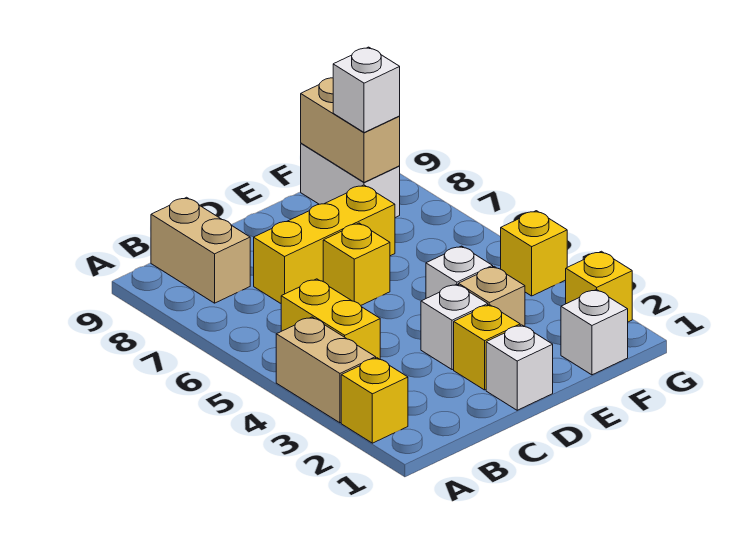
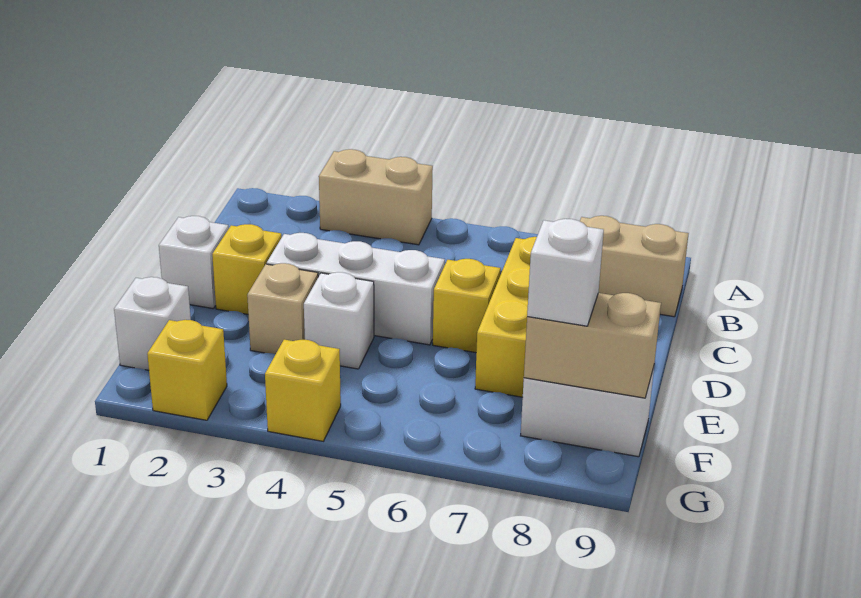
yellow brick A2 level 1 -> none
yellow brick B4:B5 level 1 -> none
white brick D3 level 1 -> white brick D3:D5 level 1

